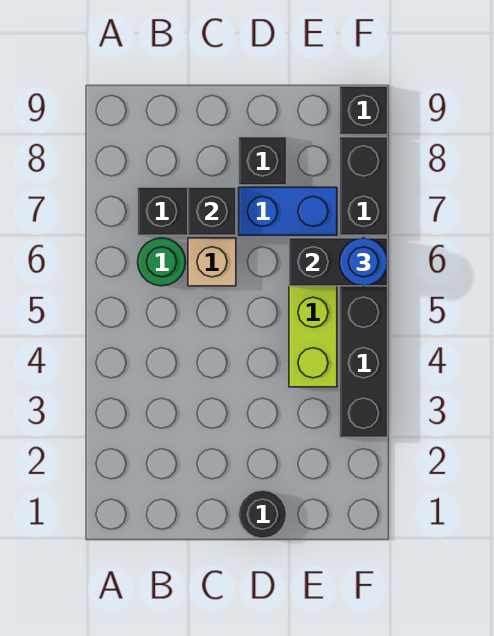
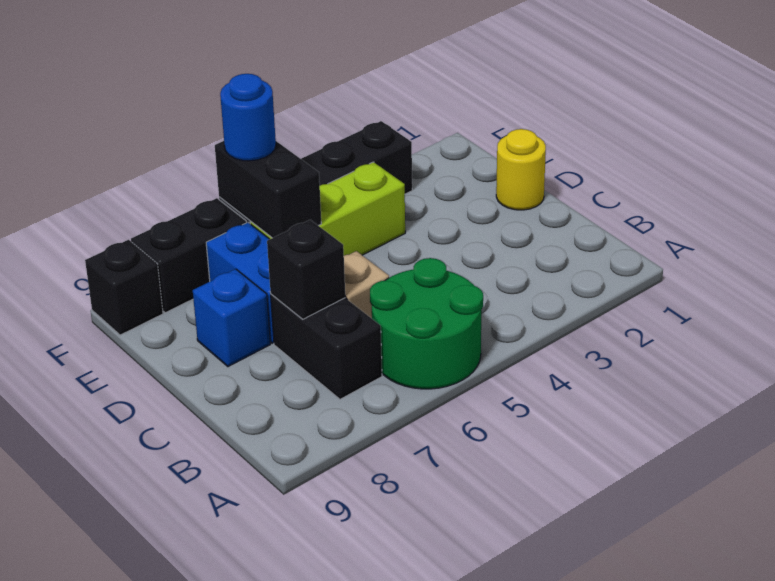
green round brick B6 level 1 -> green round brick A5:B6 level 1
black round brick D1 level 1 -> yellow round brick D1 level 1
black brick D8 level 1 -> blue brick D8 level 1

